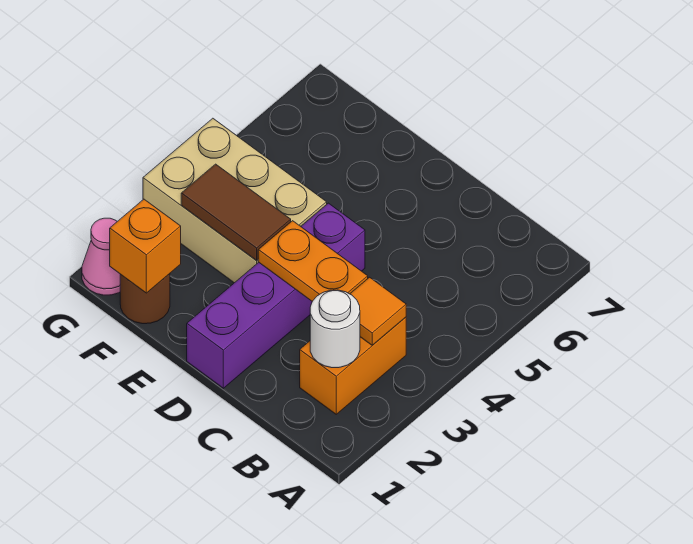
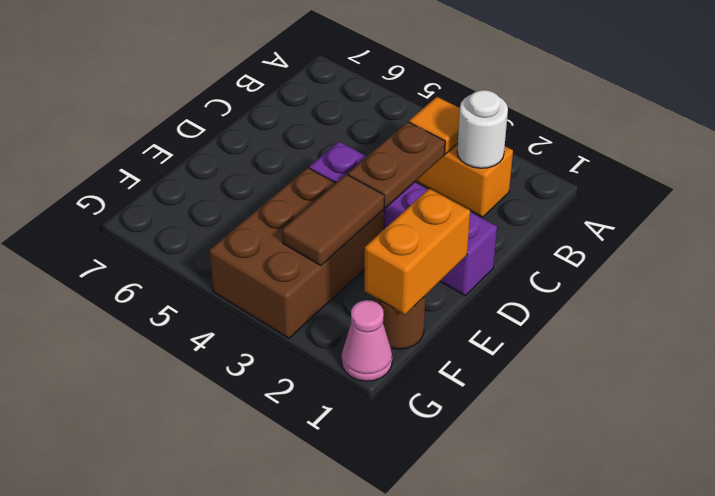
orange plate C3:D3 level 2 -> brown plate C3:D3 level 2
tan brick E3:G4 level 1 -> brown brick E3:G4 level 1
orange brick F1 level 2 -> orange brick E1:F1 level 2

